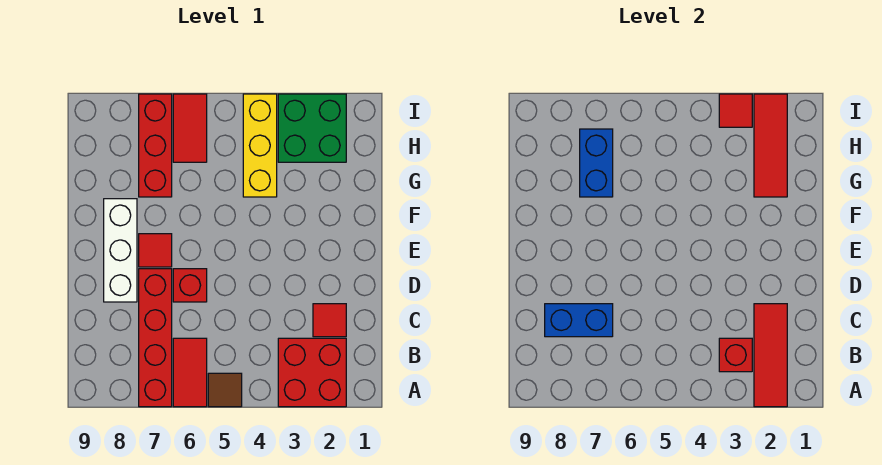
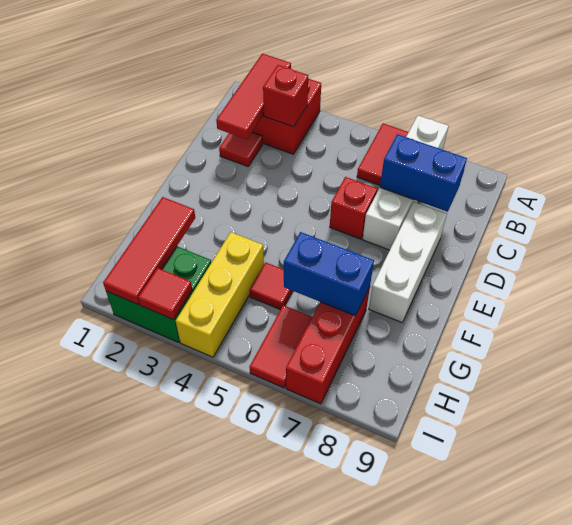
brown tile A5 level 1 -> none
red brick A7:D7 level 1 -> white brick A7:D7 level 1
red tile E7 level 1 -> red tile G5 level 1
blue brick G7:H7 level 2 -> blue brick G6:G7 level 2

